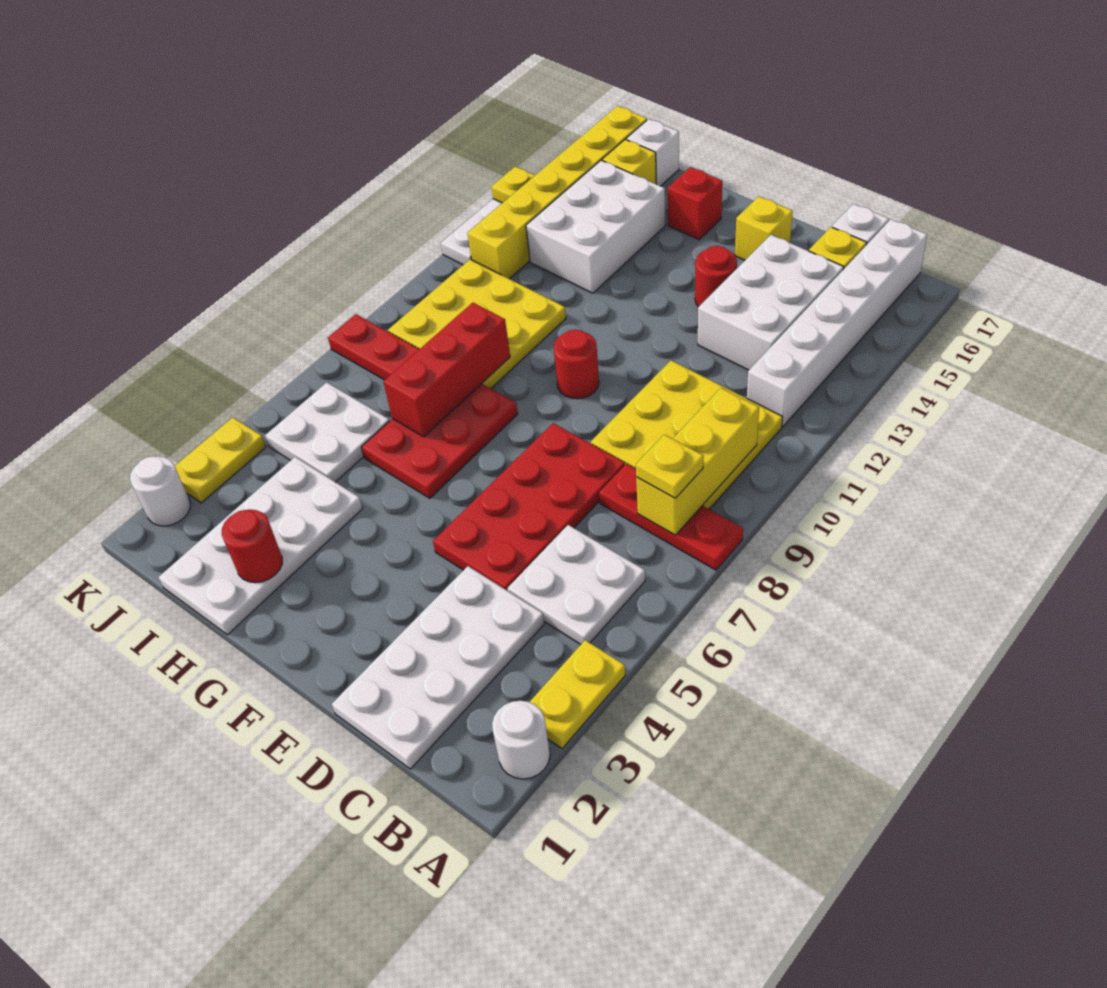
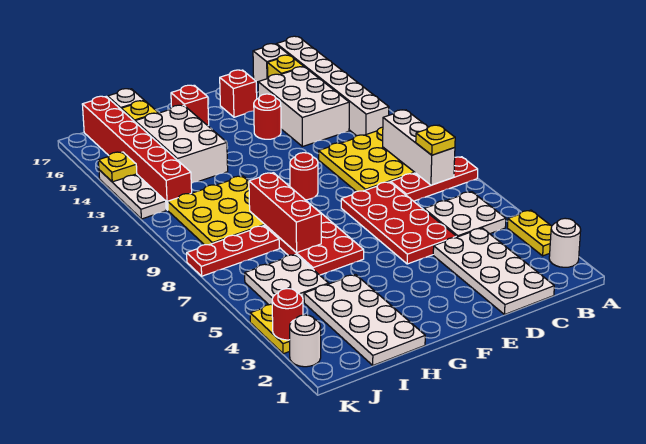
yellow brick B8:B10 level 2 -> white brick B8:B10 level 2
yellow brick E16 level 1 -> red brick E16 level 1
red round brick H2 level 2 -> red round brick K3 level 2
yellow brick J12:J17 level 1 -> red brick J12:J17 level 1

